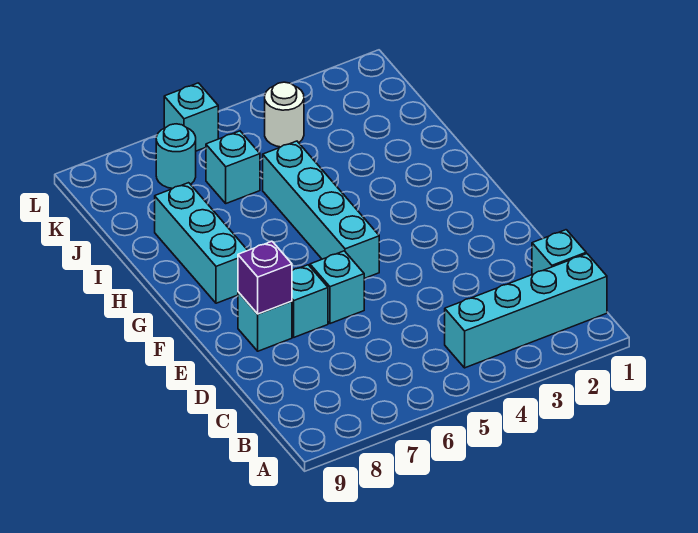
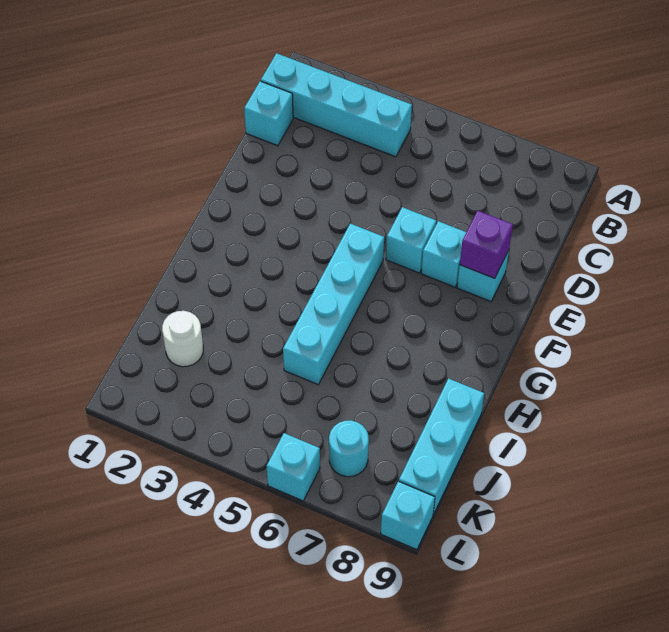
cyan brick G8:I8 level 1 -> cyan brick I9:K9 level 1
cyan brick J6 level 1 -> cyan brick L9 level 1
white round brick K4 level 1 -> white round brick J2 level 1

